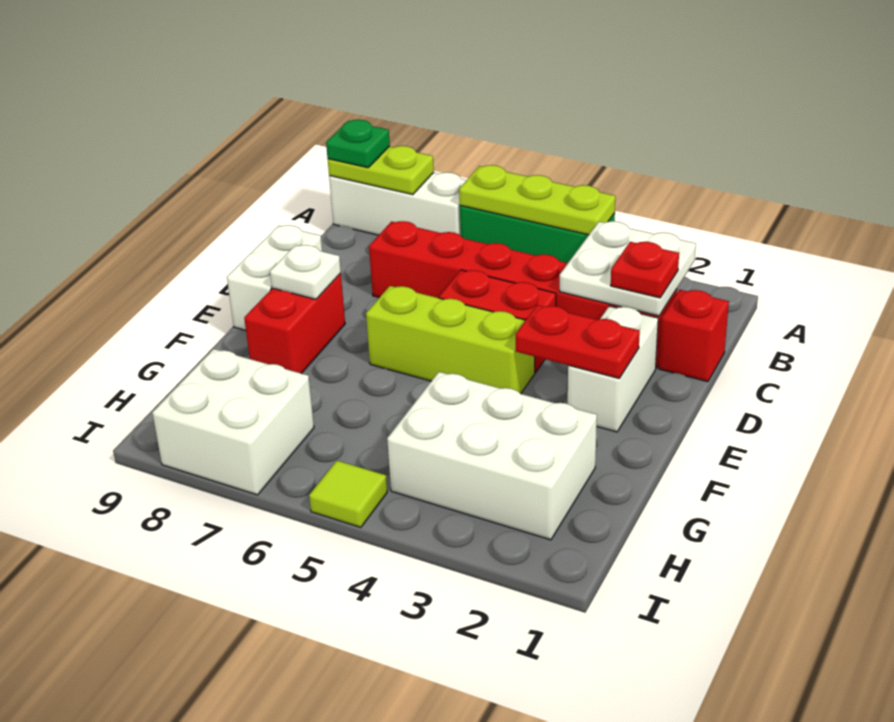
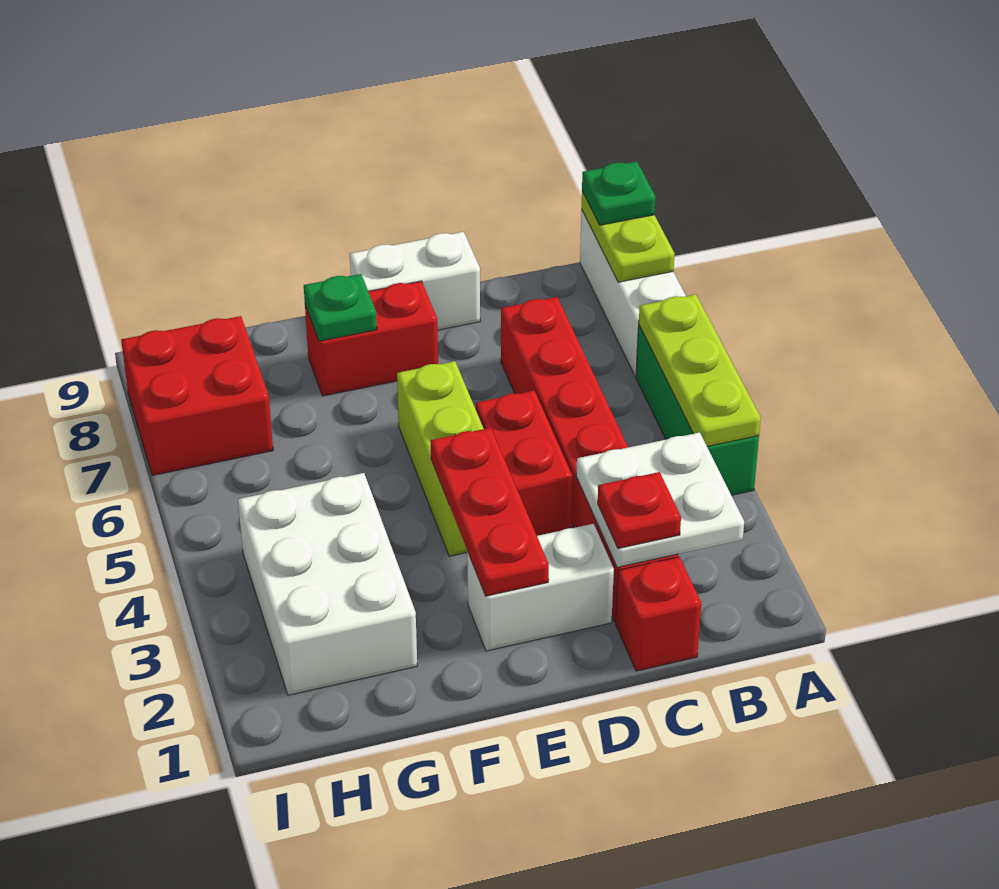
red plate E2:E3 level 2 -> red plate E2:E4 level 2
white plate E8 level 2 -> none
none -> green plate F8 level 2
white brick H7:I8 level 1 -> red brick H7:I8 level 1
lime tile I5 level 1 -> none

